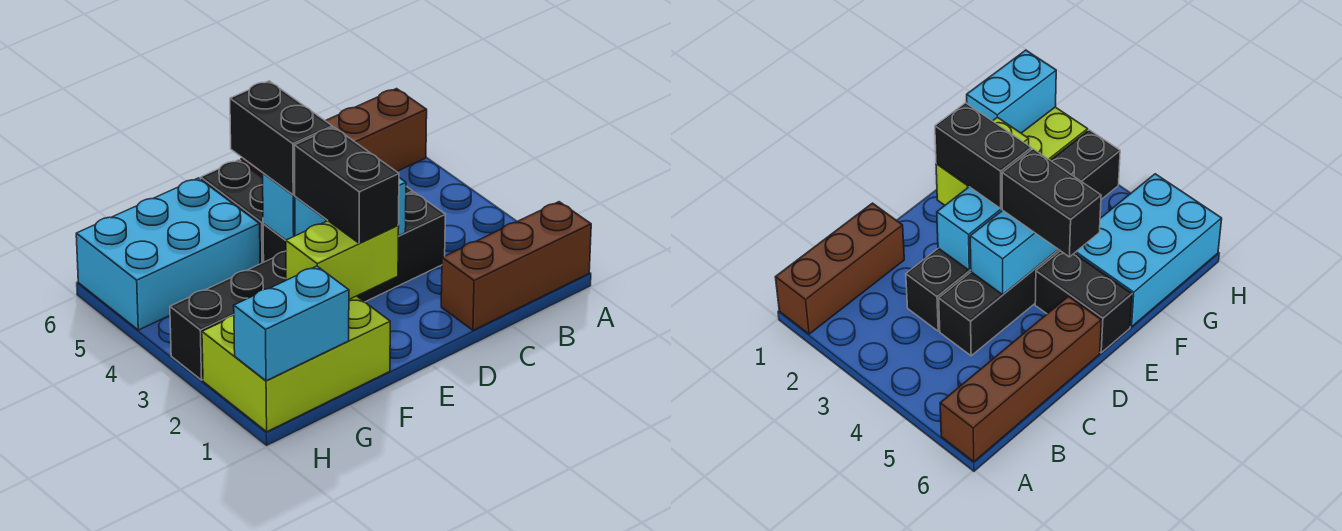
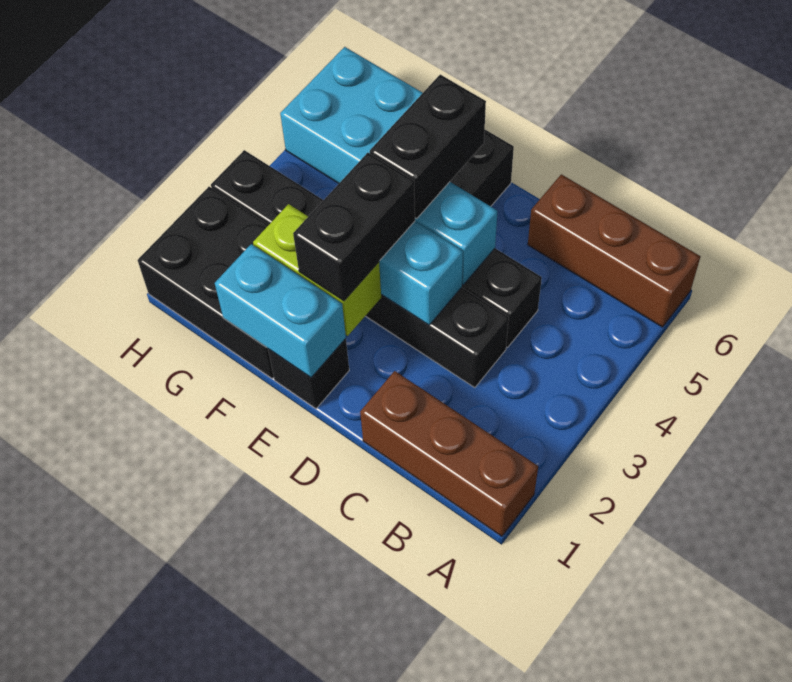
brown brick A6:D6 level 1 -> brown brick A6:C6 level 1
none -> black brick E1 level 1
lime brick F1:H2 level 1 -> black brick F1:H2 level 1
cyan brick G1:H1 level 2 -> cyan brick E1:F1 level 2

